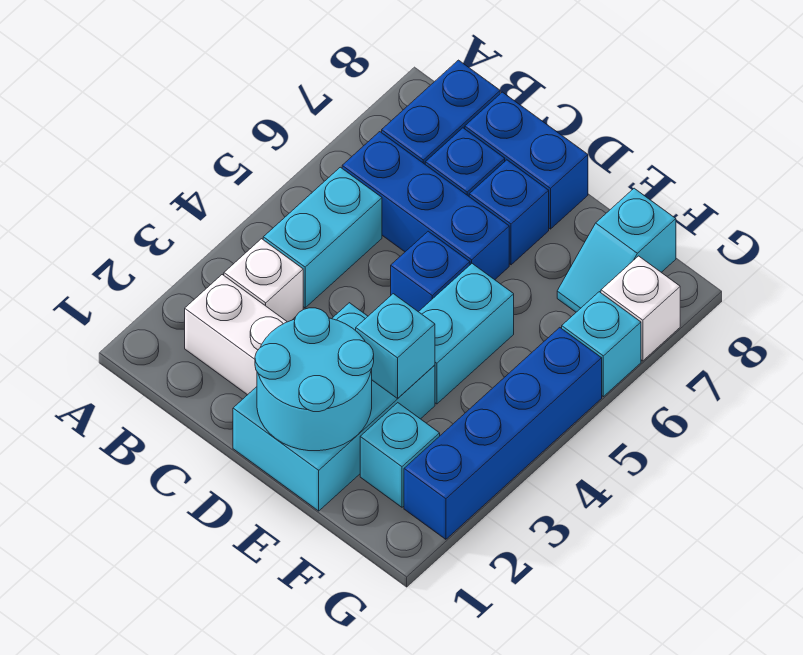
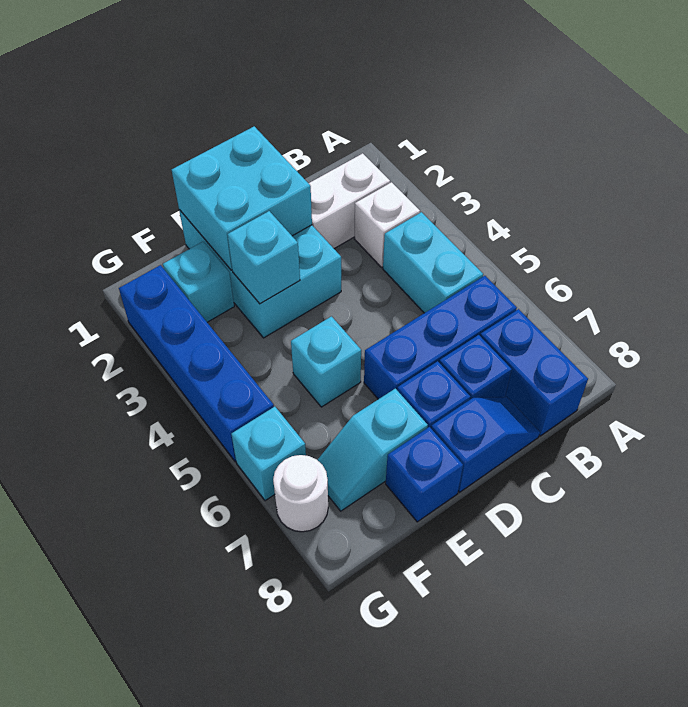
blue brick C8:D8 level 1 -> blue slope C8:D8 level 1 top D
cyan round brick D1:E2 level 2 -> cyan brick D1:E2 level 2
blue brick D5 level 1 -> blue brick E8 level 1
cyan brick E4:E5 level 1 -> cyan brick E5 level 1
cyan slope F7:F8 level 1 top 8 -> cyan slope E7:F7 level 1 top E
white brick G7 level 1 -> white round brick G7 level 1

